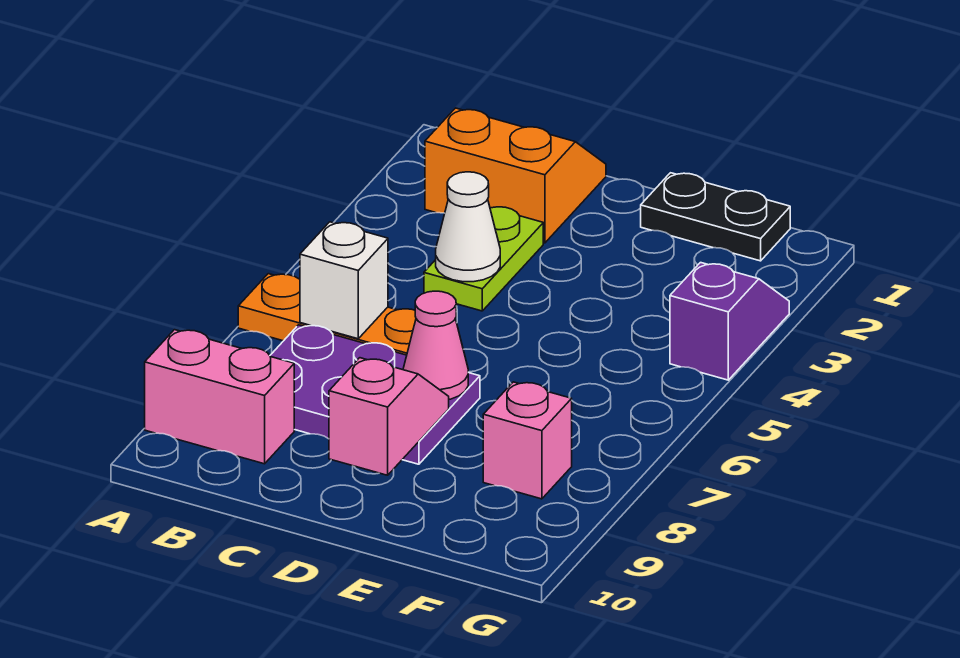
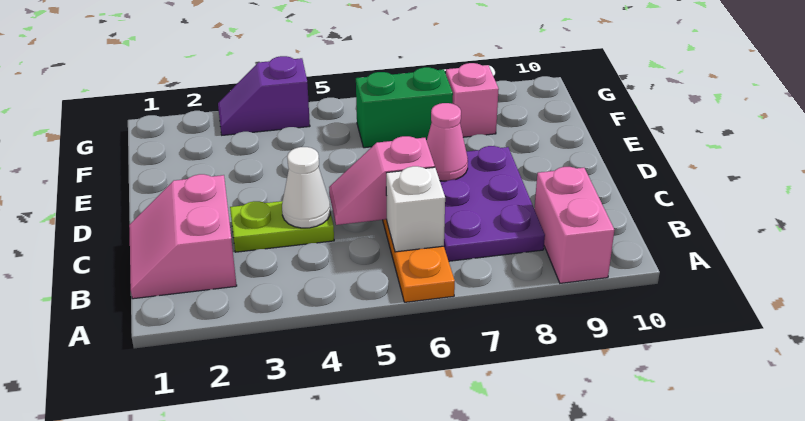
orange slope B1:C2 level 1 top 2 -> pink slope B1:C2 level 1 top 2
pink slope D8:D9 level 2 top 9 -> pink slope C5:C6 level 2 top 6
black plate E1:F1 level 1 -> none
none -> green brick F6:F7 level 1

